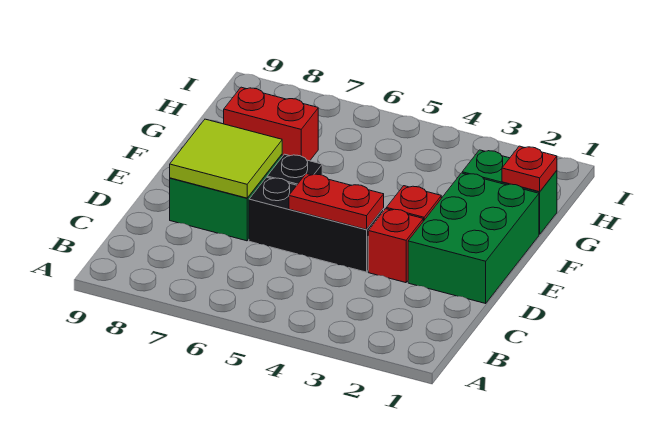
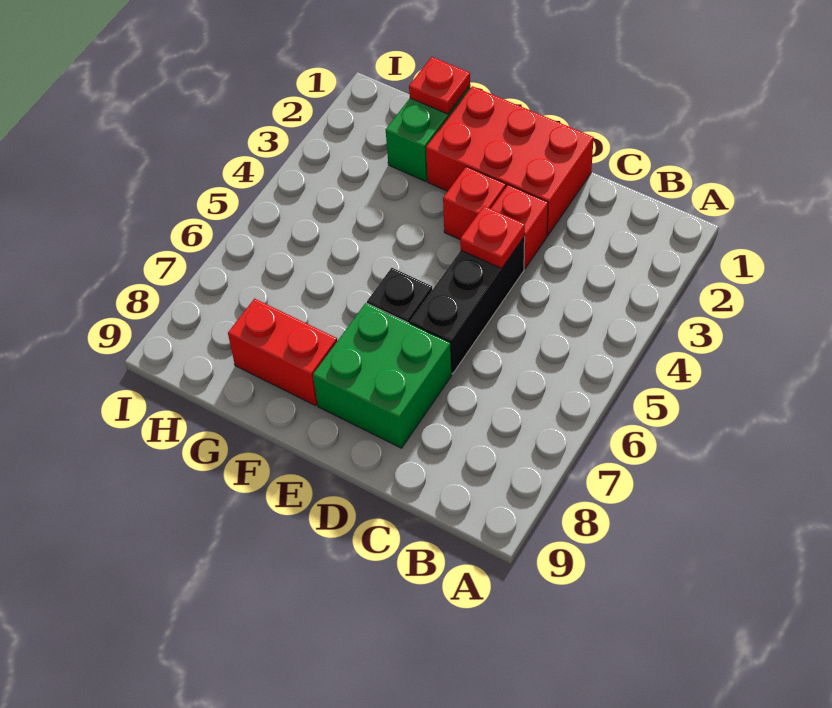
green brick D1:F2 level 1 -> red brick D1:F2 level 1
red plate D4:D5 level 2 -> red plate D4 level 2
lime tile D7:E8 level 2 -> none
red brick G7:G8 level 1 -> red brick F8:G8 level 1

